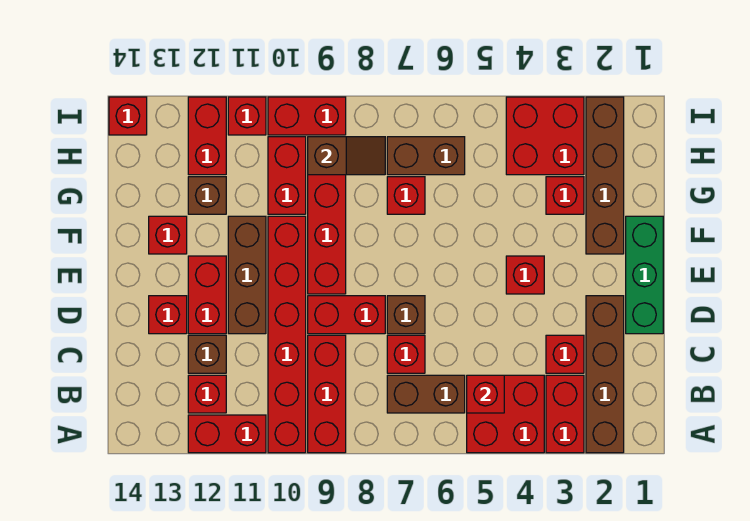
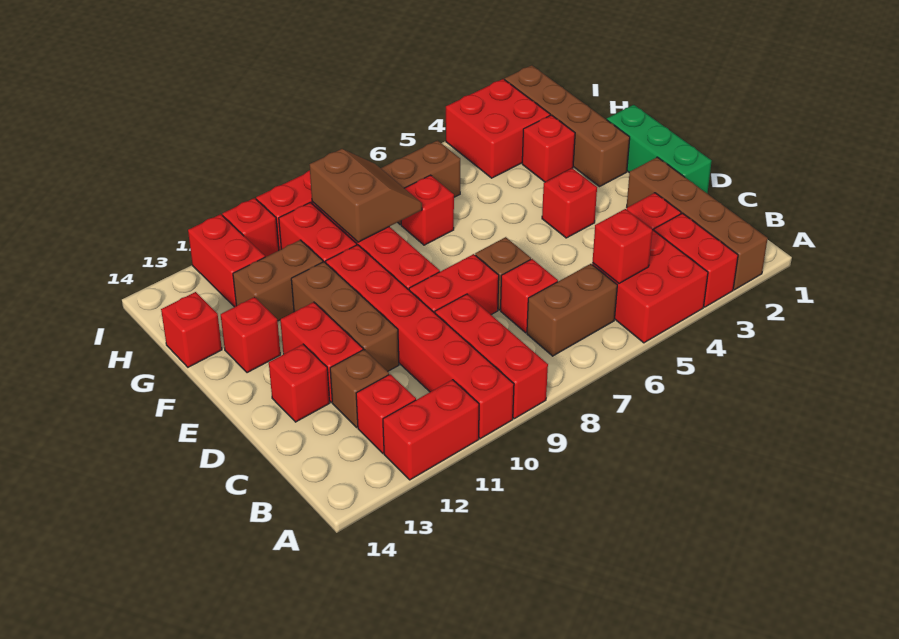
brown brick G12 level 1 -> brown brick G11:G12 level 1
brown slope H8:H9 level 2 top 9 -> brown slope G8:H9 level 2 top 9
red brick I14 level 1 -> red brick G14 level 1

